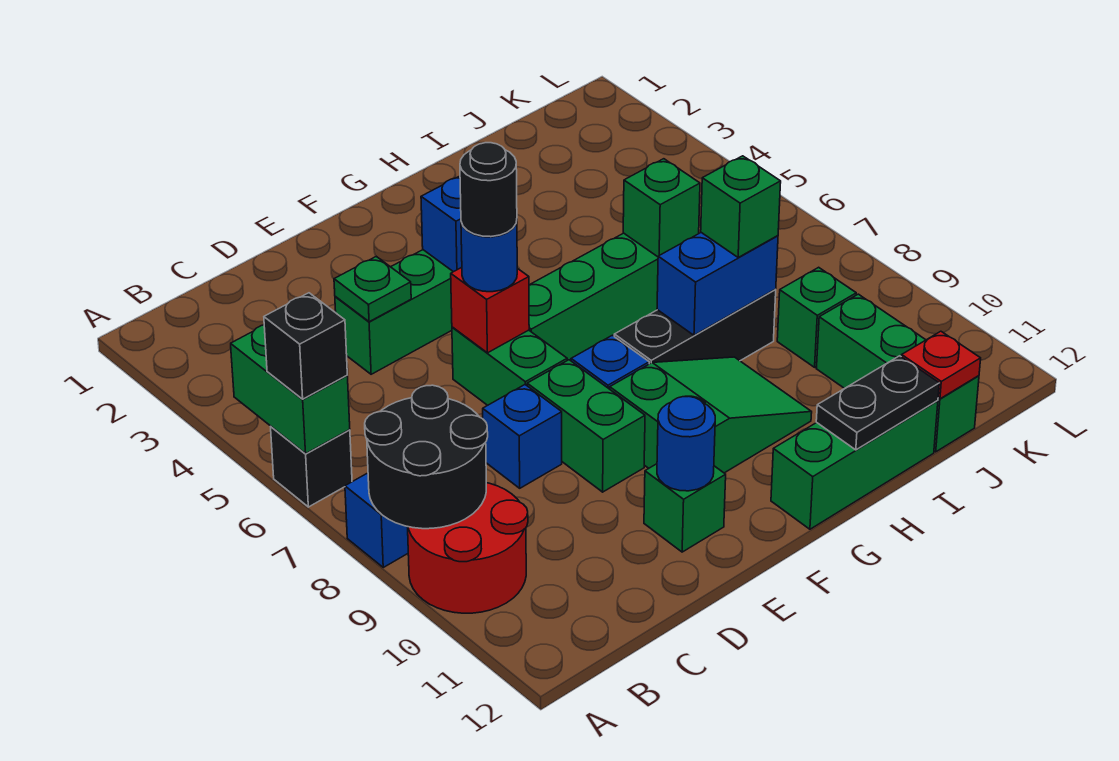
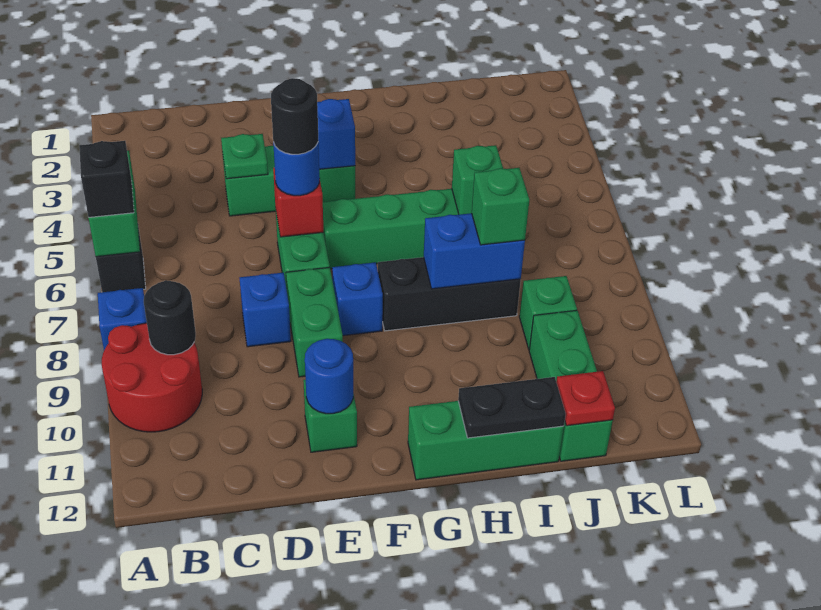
black round brick A8:B9 level 2 -> black round brick B9 level 2
green slope F9:H10 level 1 top F -> none

